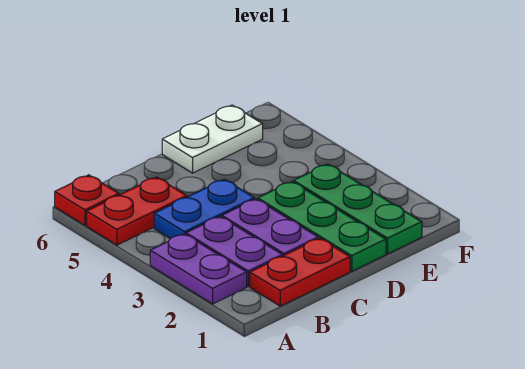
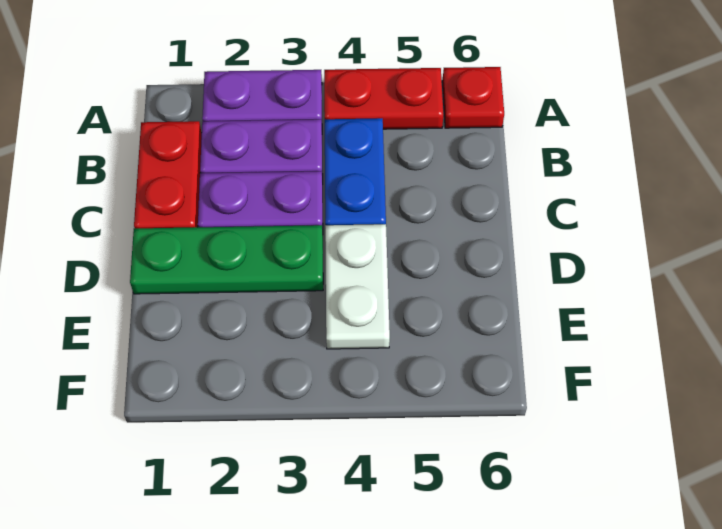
red plate A5:B5 level 1 -> red plate A4:A5 level 1
white plate D6:E6 level 1 -> white plate D4:E4 level 1
green plate E1:E3 level 1 -> none

